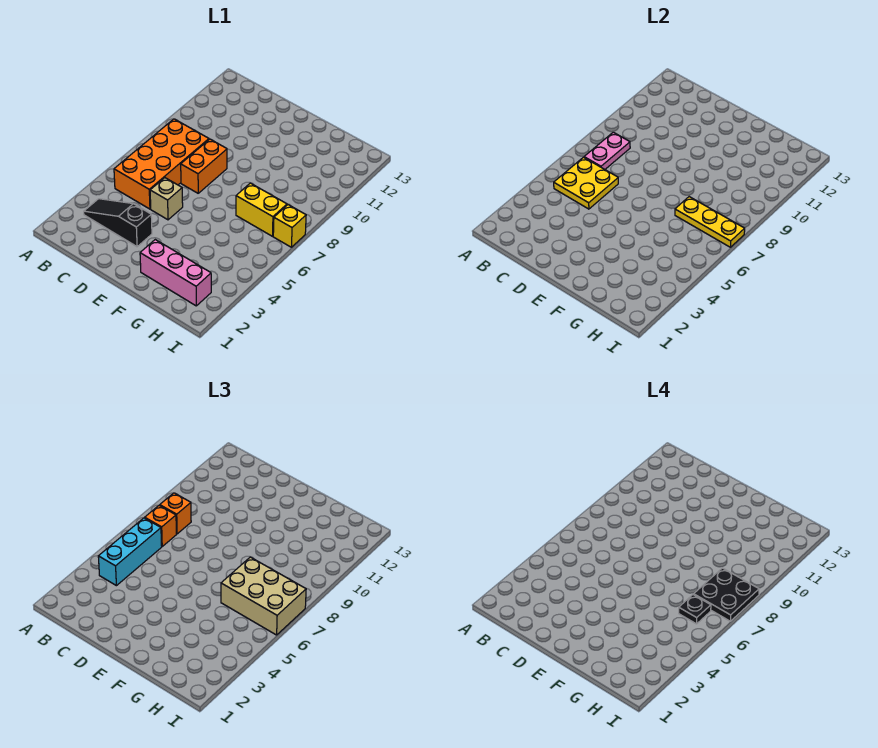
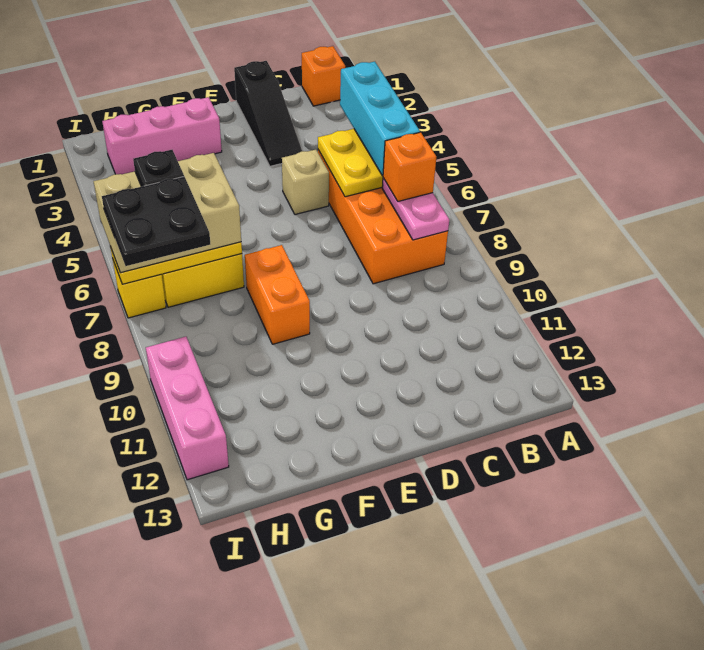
black slope B3:D3 level 1 top D -> black slope D1:D3 level 1 top 1
orange brick B8 level 3 -> orange brick B1 level 1
orange brick D7:D8 level 1 -> orange brick F8:F9 level 1
none -> pink brick I10:I12 level 1

